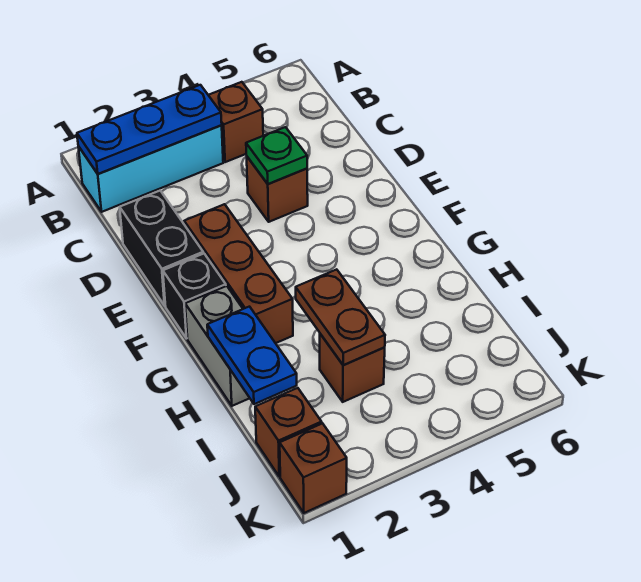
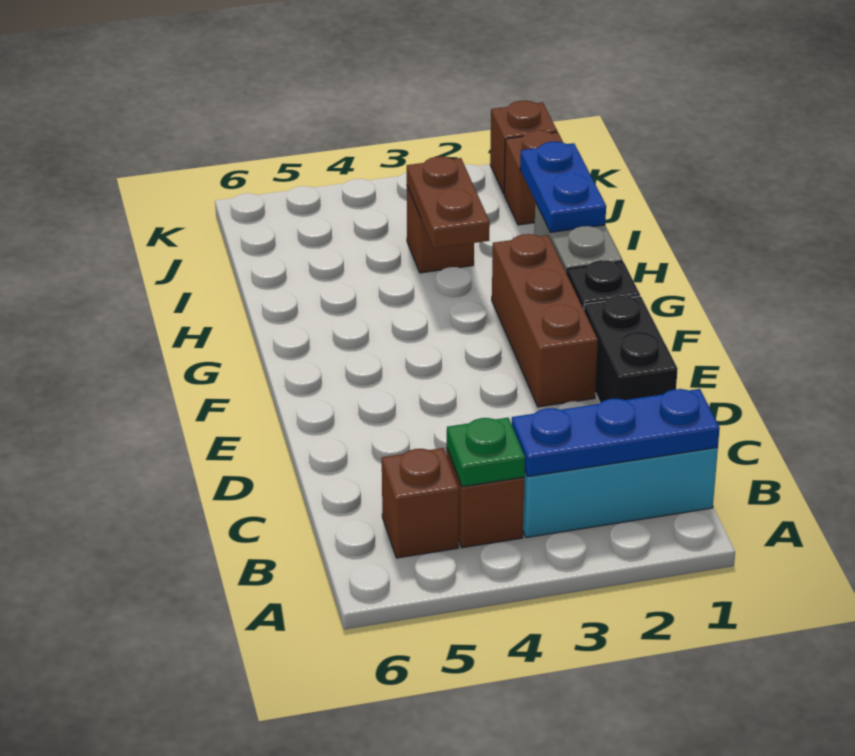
brown brick D4 level 1 -> brown brick B5 level 1
green plate D4 level 2 -> green plate B4 level 2

